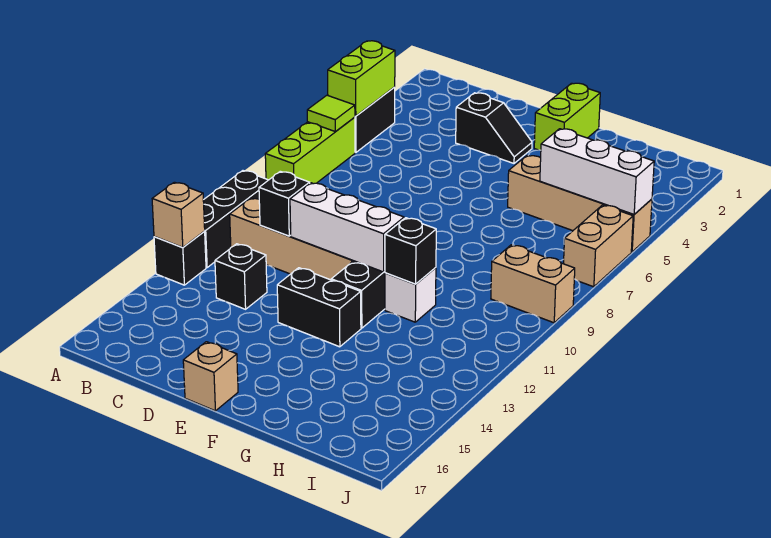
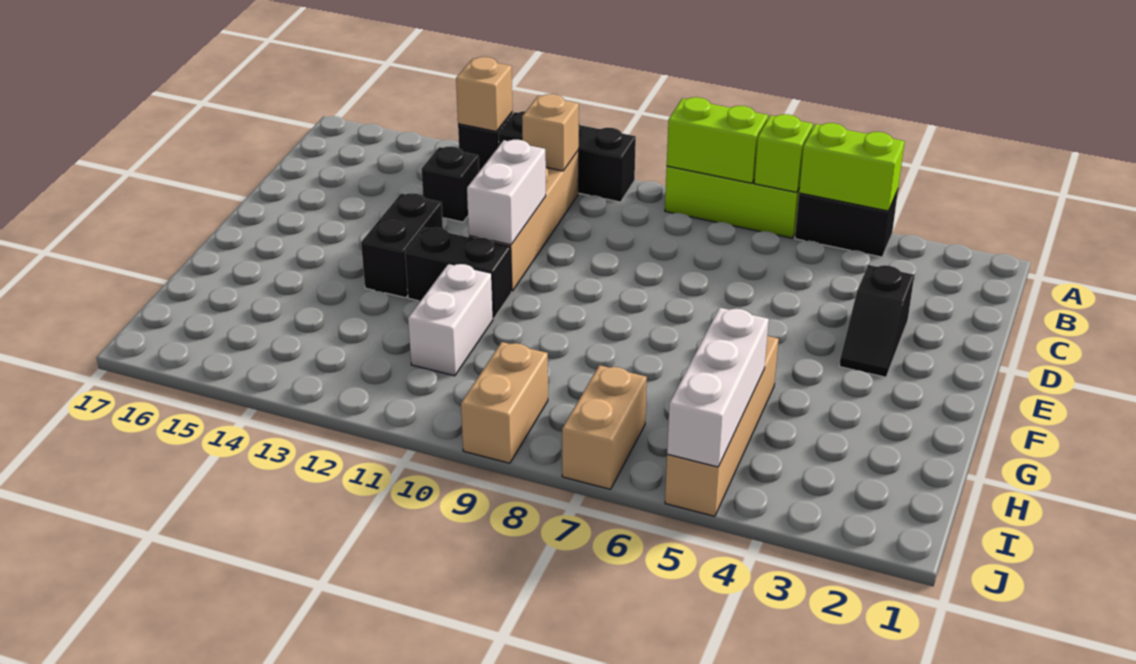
lime tile A6 level 2 -> lime brick A6 level 2
black brick C11 level 2 -> none
white brick D11:F11 level 2 -> white brick D11:E11 level 2
tan brick E17 level 1 -> tan brick B11 level 2
lime brick F1:F2 level 1 -> lime brick A7:A8 level 2
white brick G11 level 1 -> white brick G11:H11 level 1
black brick G11 level 2 -> none
tan brick J6:J7 level 1 -> tan brick I7:J7 level 1

